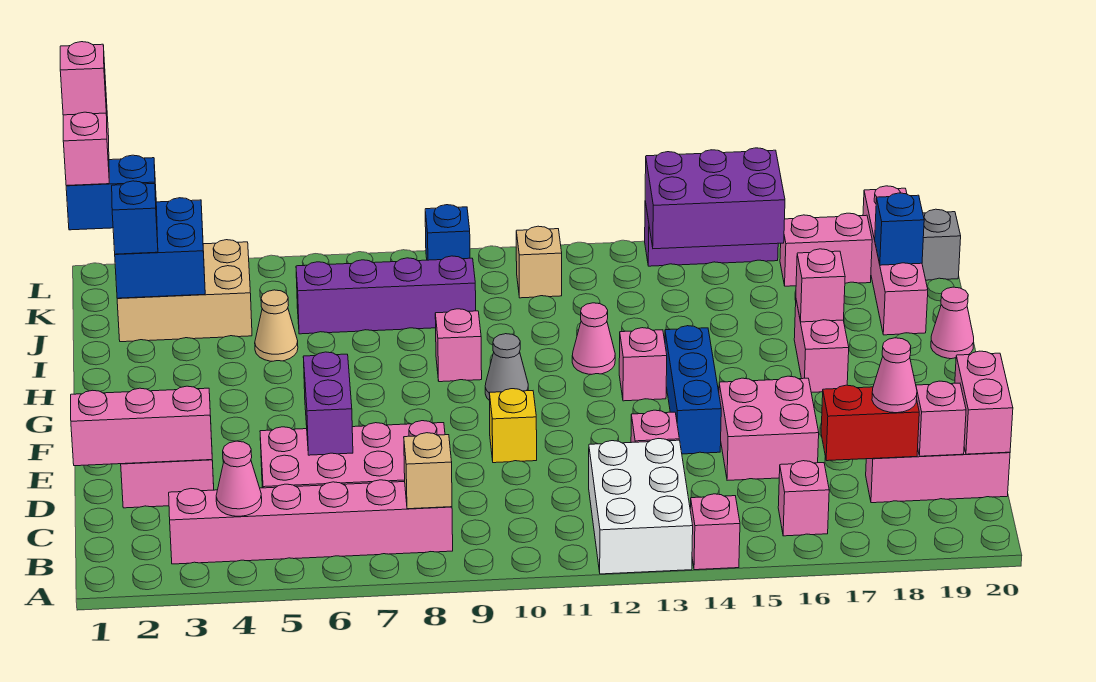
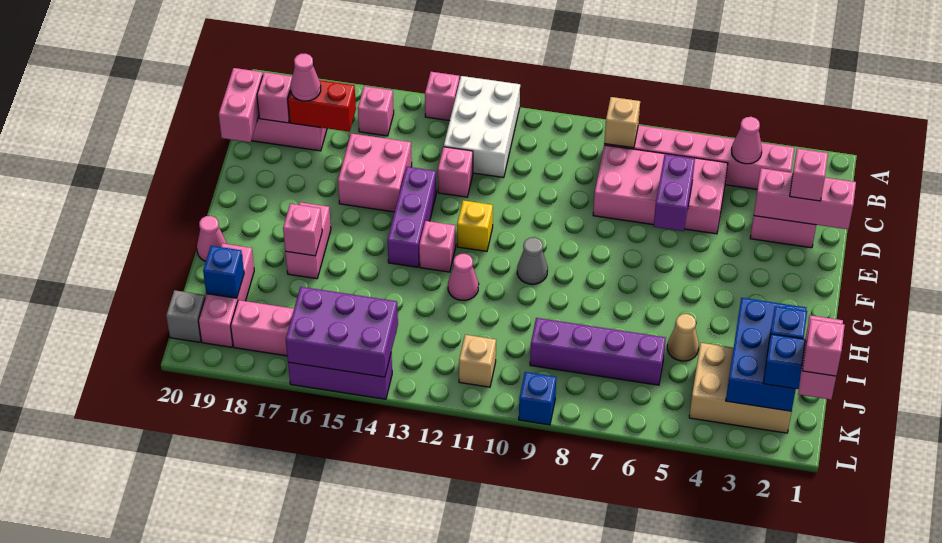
yellow brick E10 level 1 -> yellow brick F12 level 1
blue brick E14:G14 level 1 -> purple brick E14:G14 level 1
pink brick H9 level 1 -> pink brick D2 level 3
pink brick I19:L19 level 1 -> pink brick I19:K19 level 1
blue brick J2:K3 level 2 -> blue brick I2:K3 level 2

